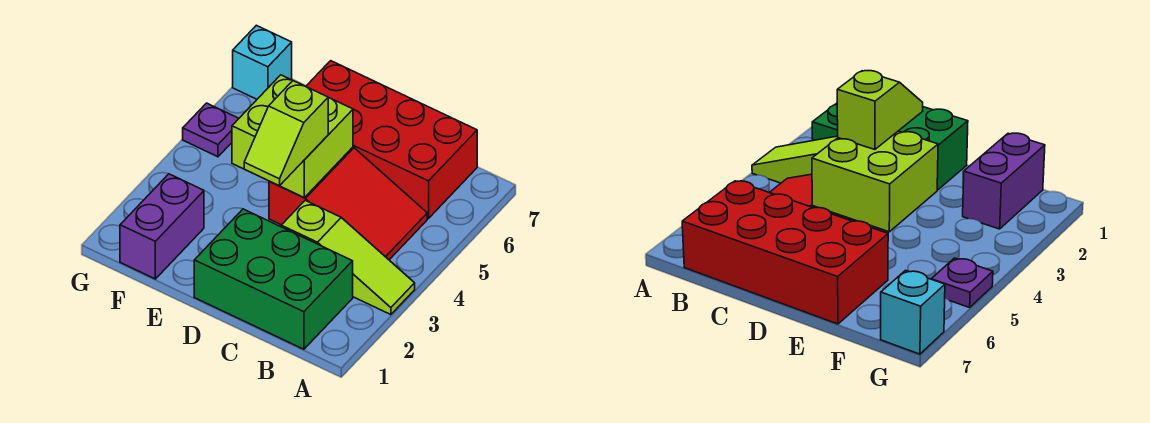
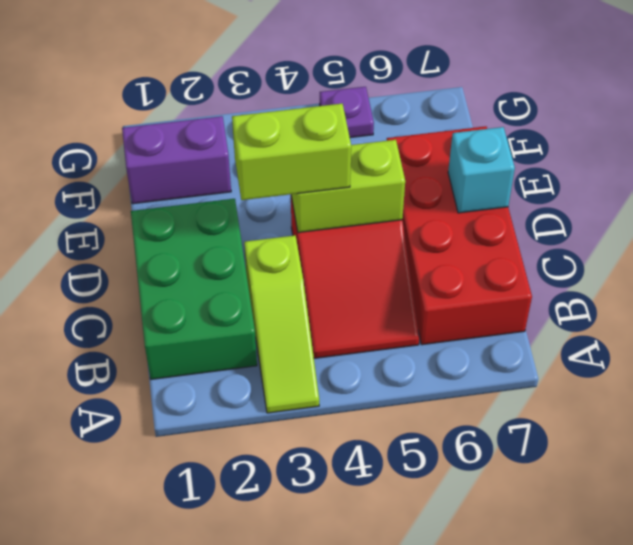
lime slope D3:D4 level 3 top 4 -> lime brick D3:D4 level 3
lime brick D4:E5 level 2 -> lime brick D4:D5 level 2
cyan brick G7 level 1 -> cyan brick D7 level 2

